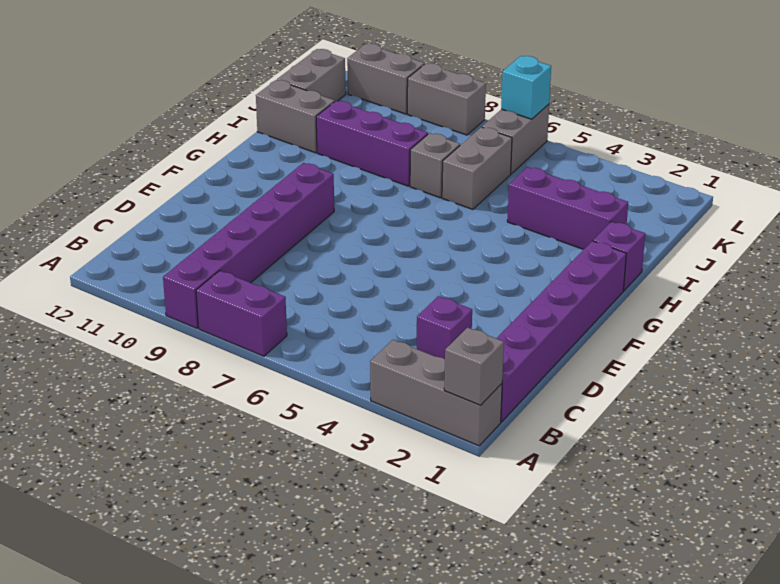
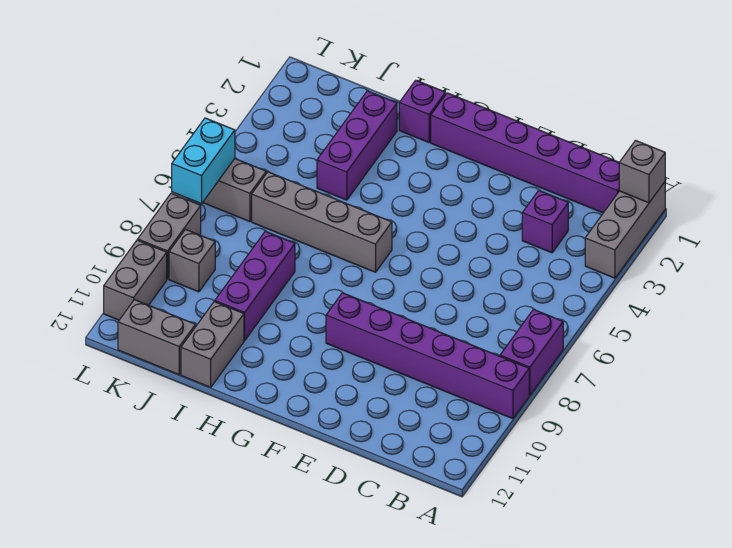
grey brick I6:J6 level 1 -> grey brick G6:J6 level 1
grey brick I7 level 1 -> grey brick K9 level 1
cyan brick L6 level 2 -> cyan brick L6:L7 level 2

